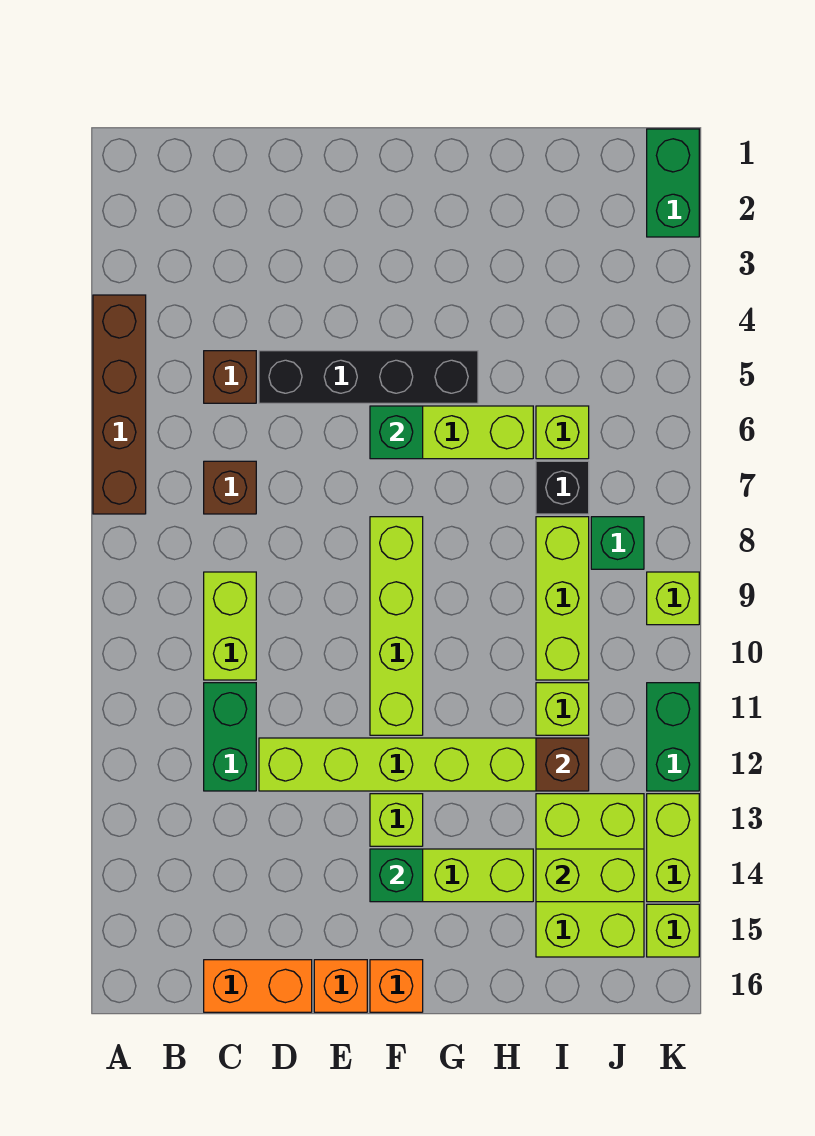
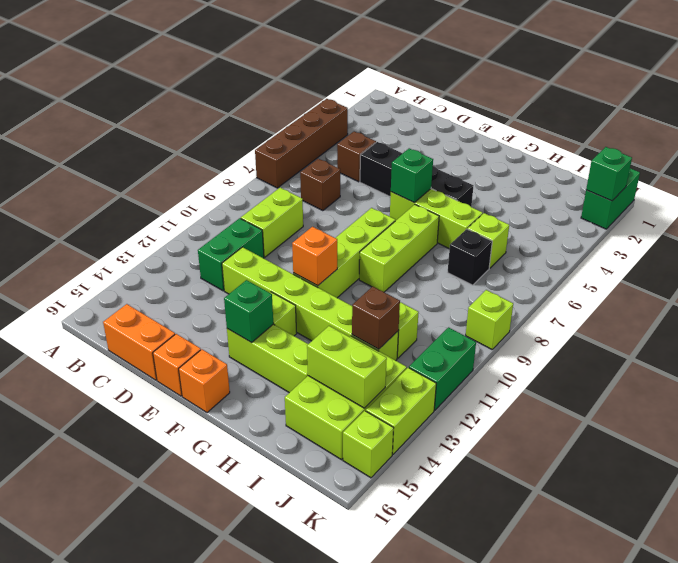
none -> orange brick F11 level 2
lime brick I8:I10 level 1 -> lime brick G7:G9 level 1
green brick J8 level 1 -> green brick K2 level 2

